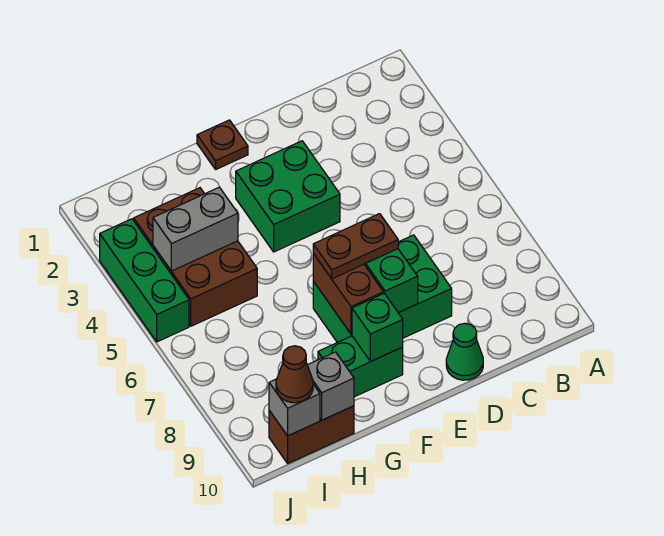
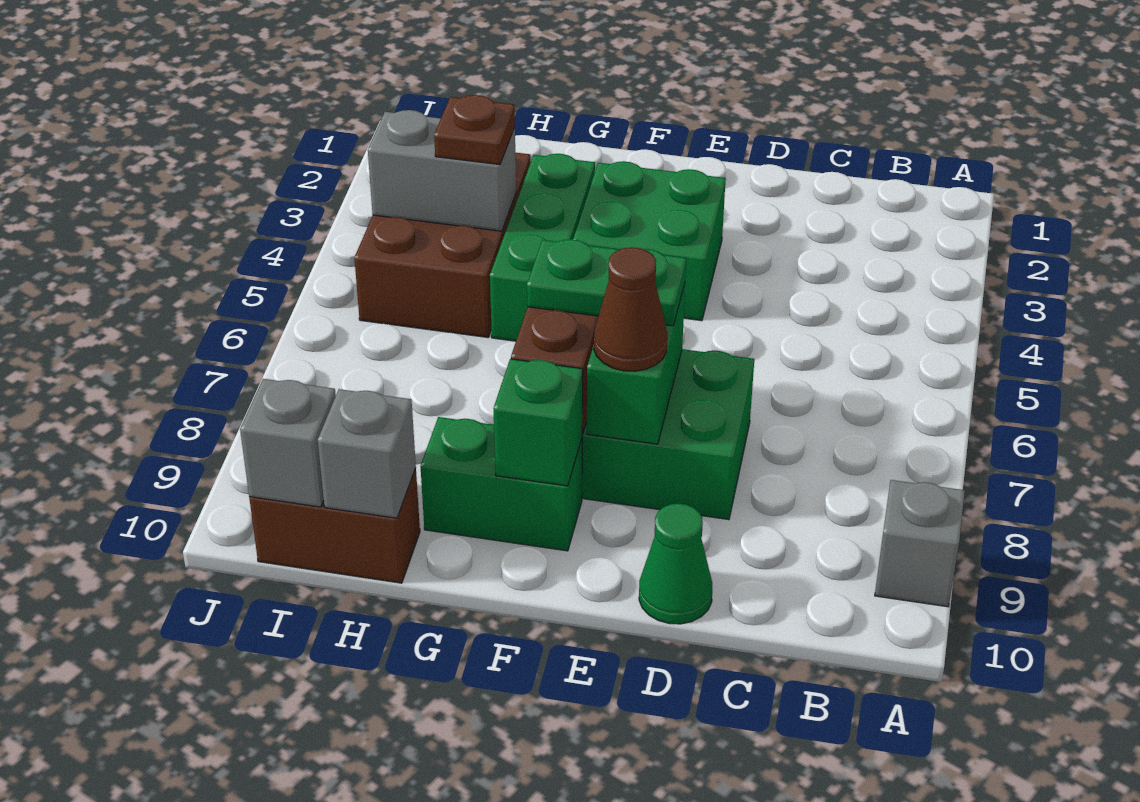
none -> grey brick A9 level 1
brown plate E7:F7 level 3 -> green plate E7:F7 level 3
brown plate F1 level 1 -> brown plate H4 level 3
brown cone I10 level 3 -> brown cone E8 level 3
green brick J3:J5 level 1 -> green brick G3:G5 level 1

